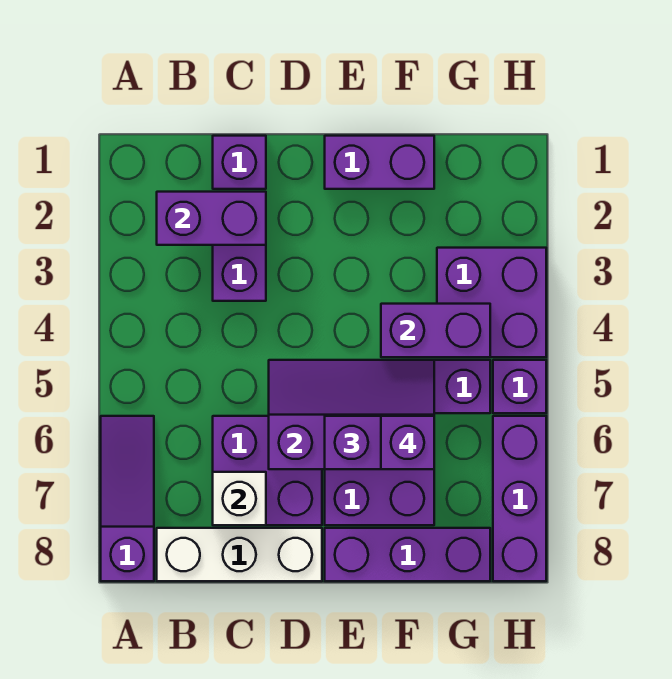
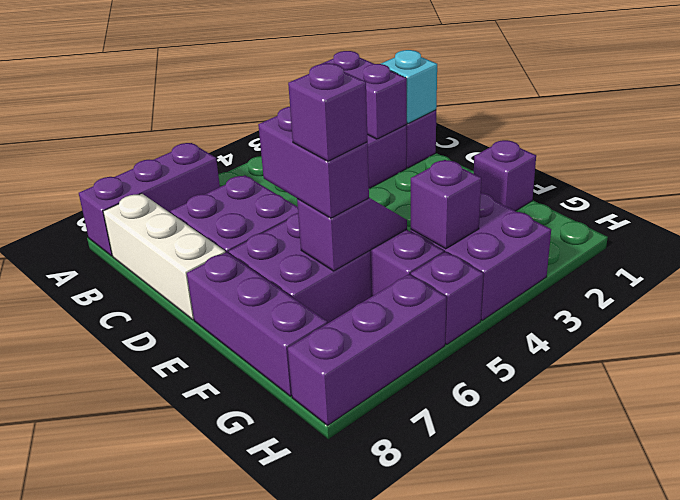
purple slope A6:A8 level 1 top 8 -> purple brick A6:A8 level 1
none -> cyan brick C1 level 2
white brick C7 level 2 -> none
purple slope D5:F6 level 2 top 6 -> purple slope F5:F6 level 2 top 6
purple brick E1:F1 level 1 -> purple brick F1 level 1
purple brick F4:G4 level 2 -> purple brick G4 level 2

